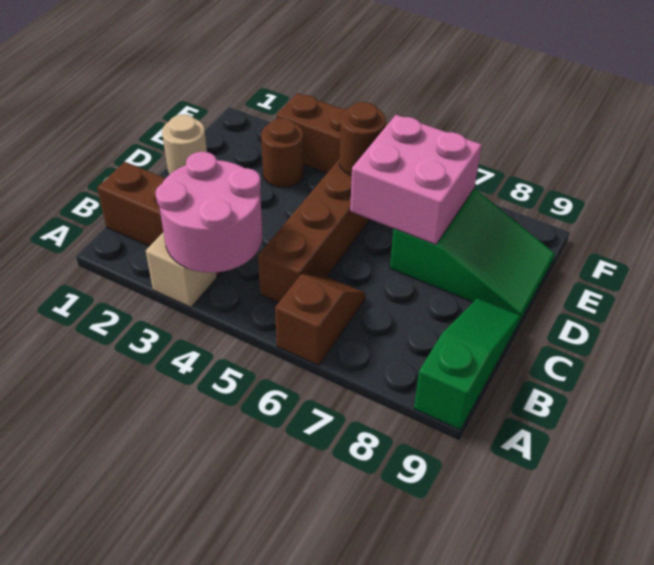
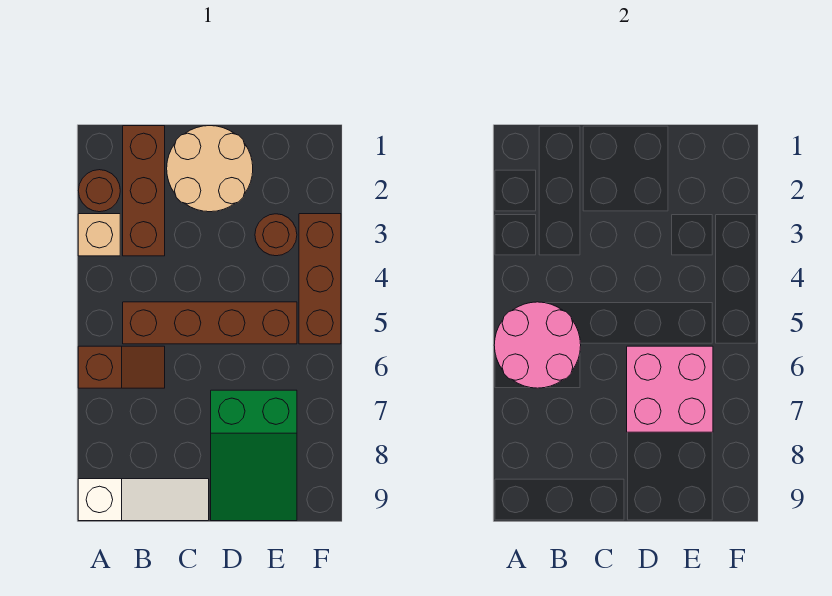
pink round brick A3:B4 level 2 -> pink round brick A5:B6 level 2
green slope A9:C9 level 1 top A -> white slope A9:C9 level 1 top A
tan round brick D1 level 1 -> tan round brick C1:D2 level 1
brown round brick E5 level 2 -> brown round brick A2 level 1

